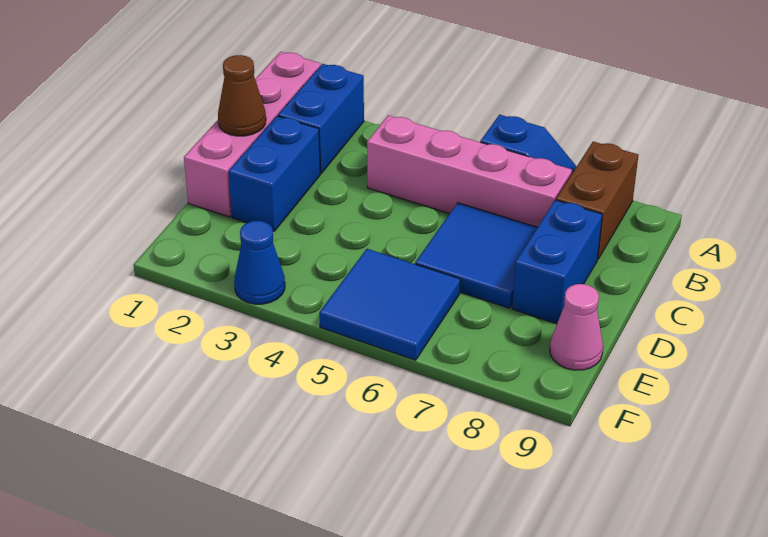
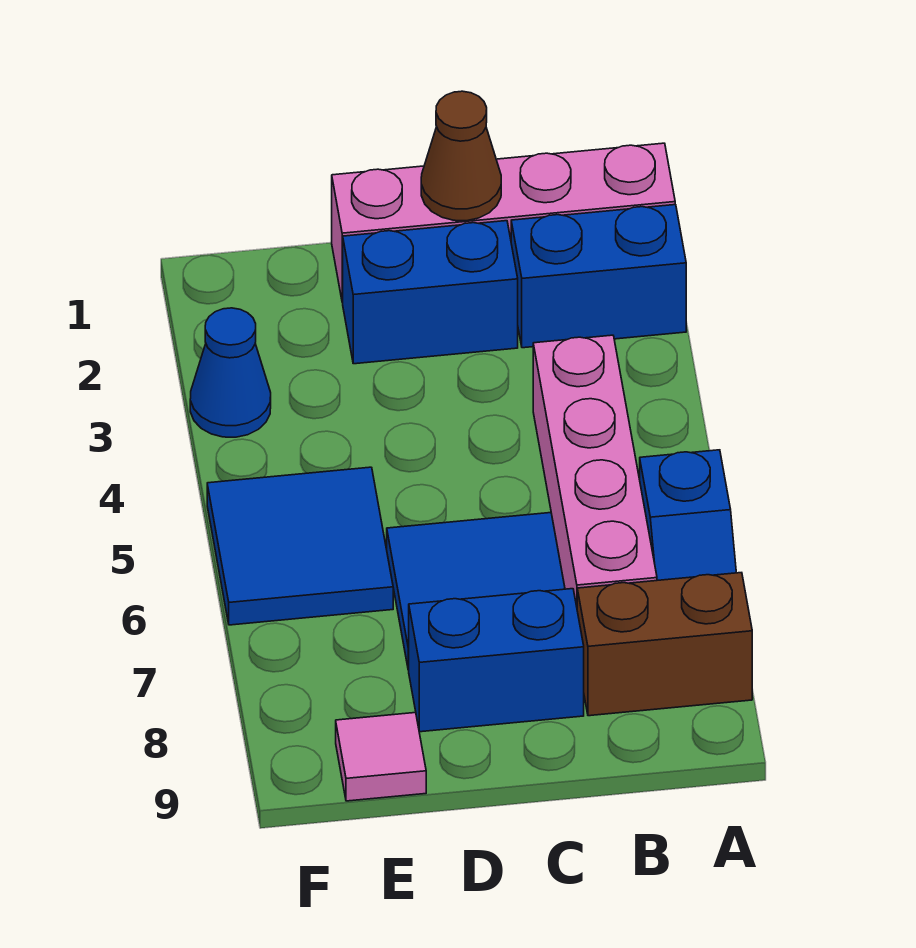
pink cone E9 level 1 -> pink tile E9 level 1

